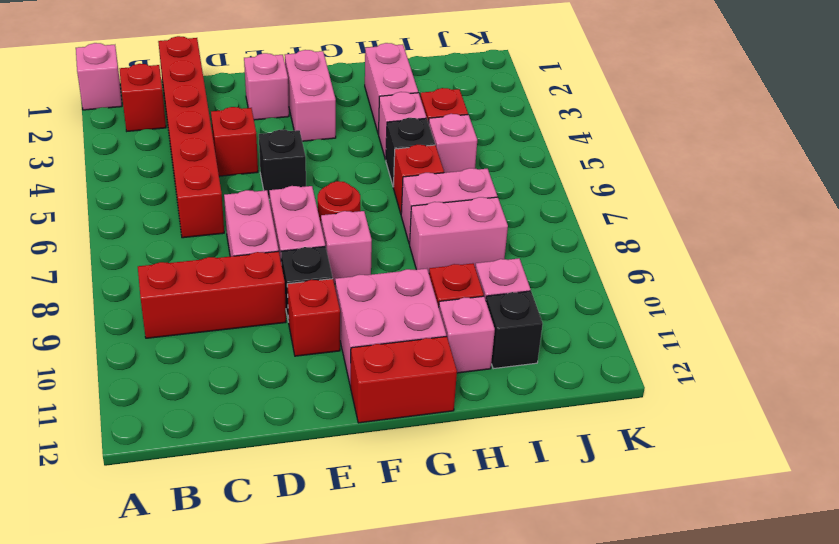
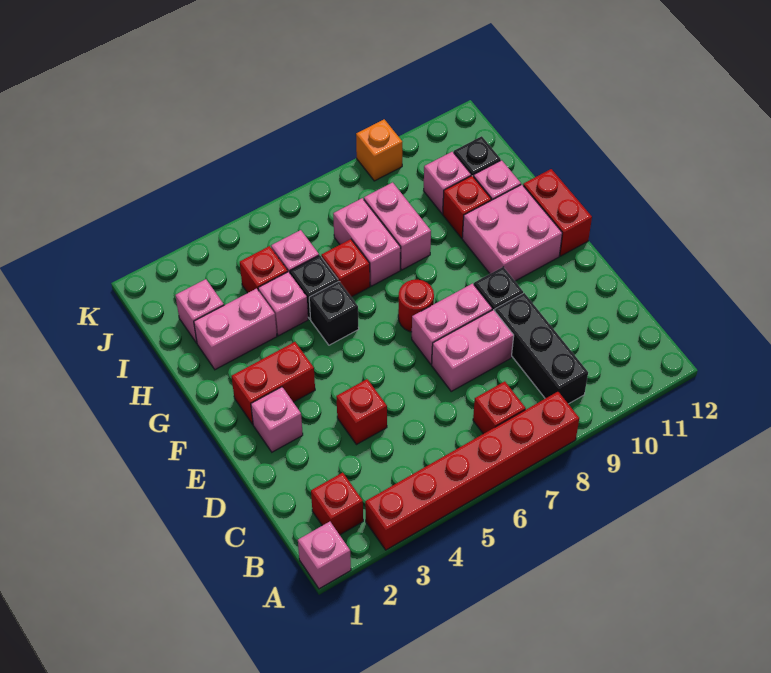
red brick B9:D9 level 1 -> black brick B9:D9 level 1
red brick C1:C6 level 1 -> red brick A3:A8 level 1
black brick E5 level 1 -> black brick G5 level 1
red brick E10 level 1 -> red brick B7 level 1
pink brick F2:F3 level 1 -> red brick F2:F3 level 1
pink brick F8 level 1 -> pink brick I2 level 1
none -> orange brick K9 level 1

